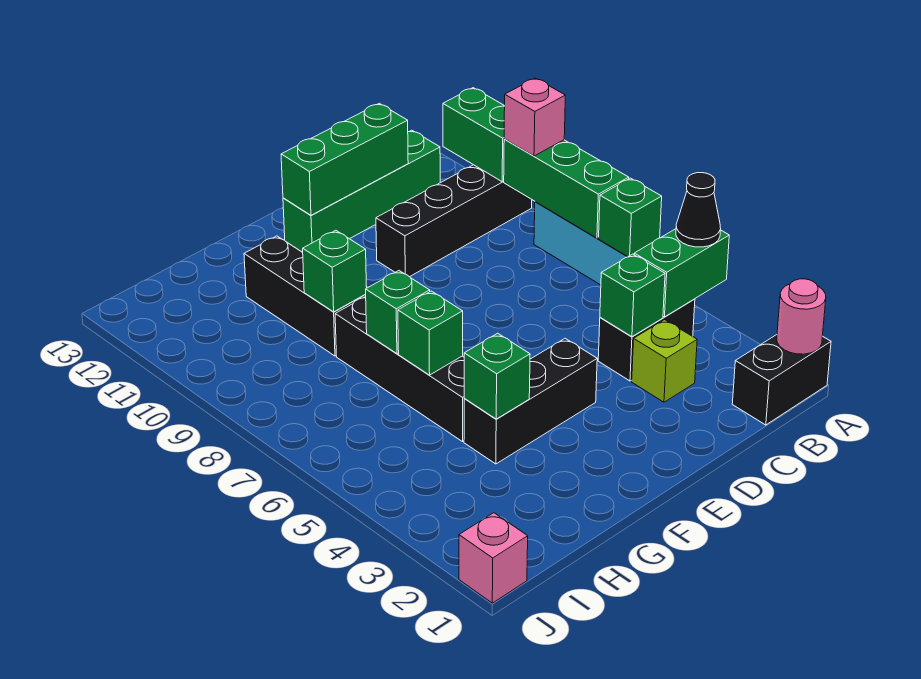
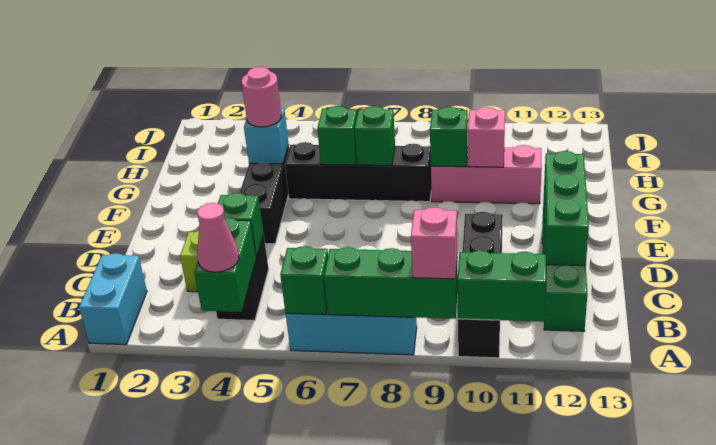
black brick A1:B1 level 1 -> cyan brick A1:B1 level 1
pink round brick A1 level 2 -> pink round brick G4 level 3
black cone A4 level 3 -> pink cone A4 level 3
green brick G4 level 2 -> cyan brick G4 level 2
black brick G9:G11 level 1 -> pink brick G9:G11 level 1
pink brick J1 level 1 -> pink brick G10 level 2

